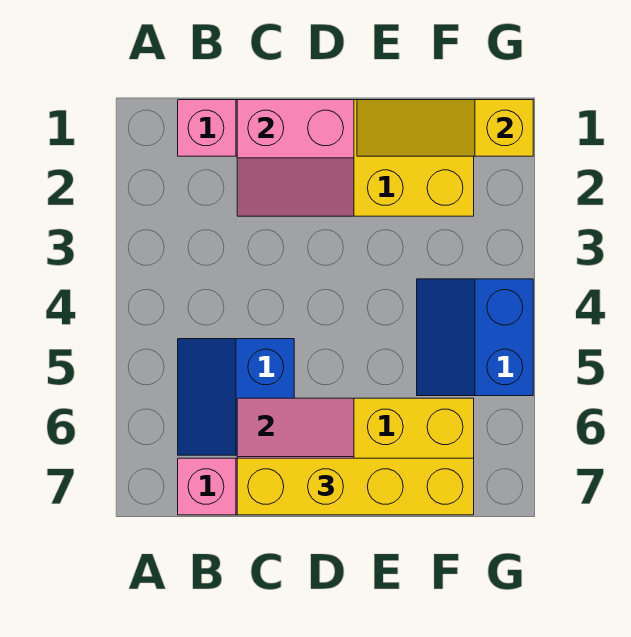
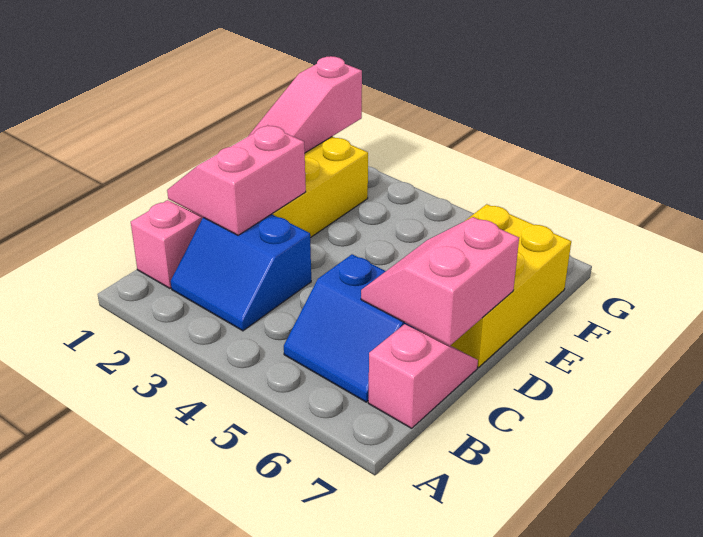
pink slope C1:D2 level 2 top 1 -> pink slope C1:D2 level 2 top 2
yellow brick C7:F7 level 3 -> none
yellow slope E1:G1 level 2 top G -> pink slope E1:G1 level 2 top G
blue slope F4:G5 level 1 top G -> blue slope B2:C3 level 1 top C

